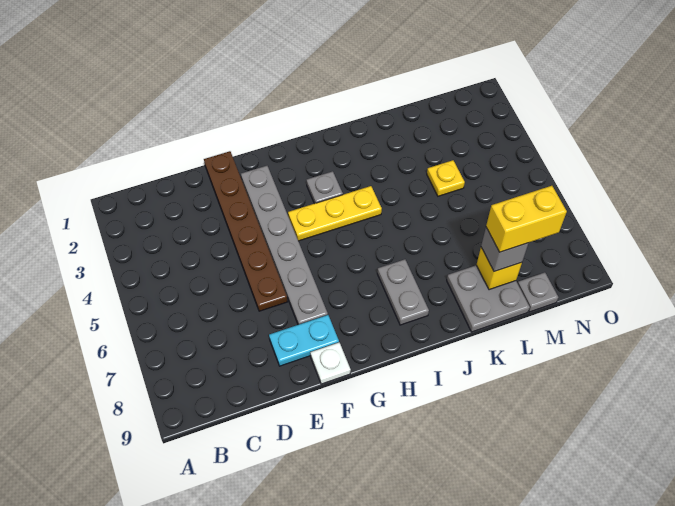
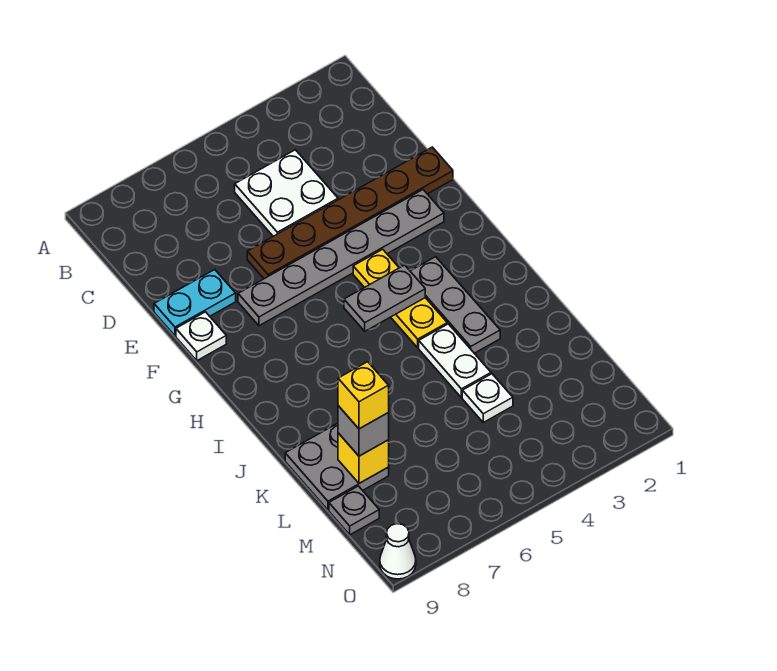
none -> white plate C4:D5 level 1
cyan plate E8:F8 level 1 -> cyan plate E8:E9 level 1
grey plate H3 level 1 -> grey plate H3:J3 level 1
grey plate I7:I8 level 1 -> grey plate H4:H5 level 2
none -> white plate J4:K4 level 1
yellow plate L4 level 1 -> white plate L4 level 1
yellow brick L8:M8 level 4 -> yellow brick L8 level 4
none -> white cone O9 level 1

